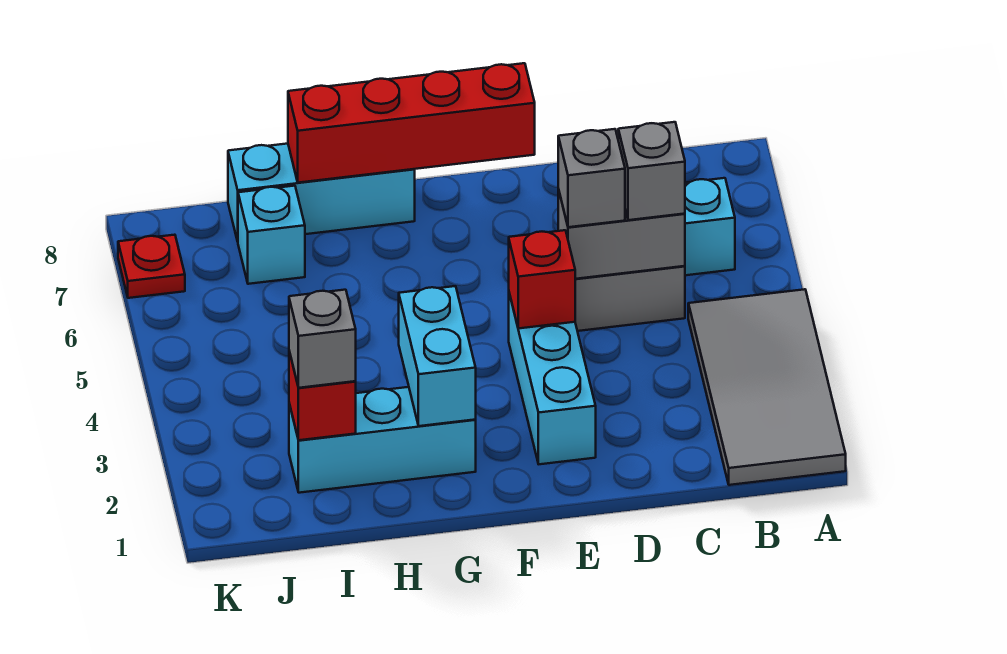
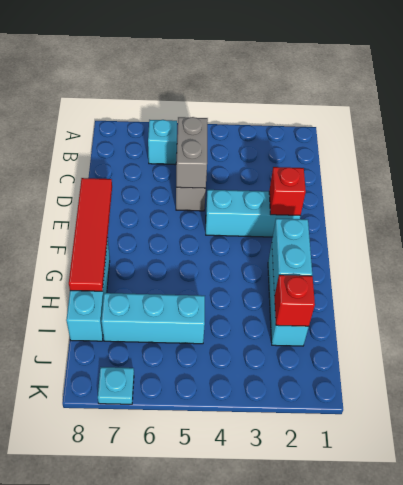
grey tile A1:B4 level 1 -> none
grey brick C5 level 3 -> none
grey brick D5 level 3 -> none
red brick E4 level 2 -> red brick E2 level 2
red brick E8:H8 level 2 -> red tile E8:H8 level 2
cyan brick G2:G3 level 2 -> cyan brick G2:H2 level 2
grey brick I2 level 3 -> none
cyan brick I7 level 1 -> cyan brick I5:I7 level 1
red plate K7 level 1 -> cyan plate K7 level 1

